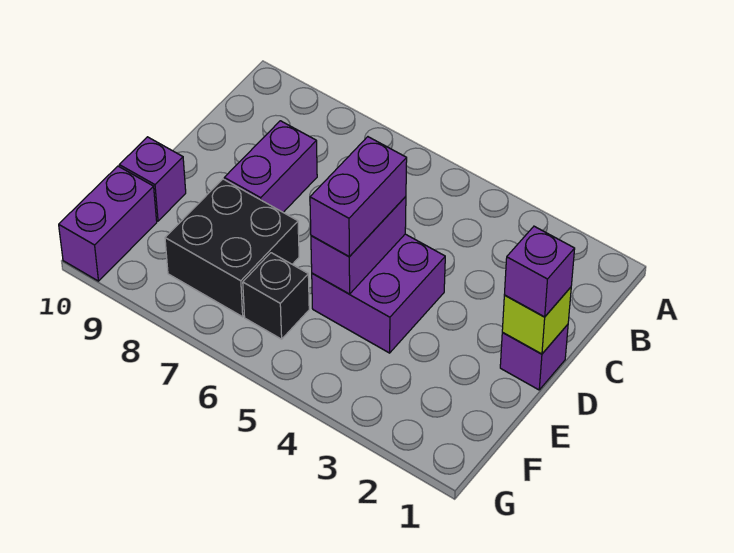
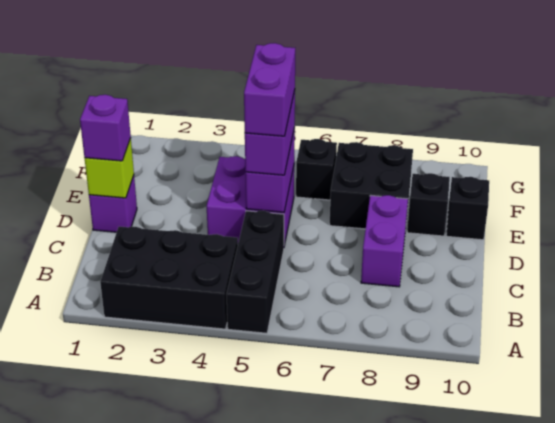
none -> black brick A2:B4 level 1
none -> black brick A5:C5 level 1
none -> black brick E9 level 1
purple brick E10 level 1 -> black brick E10 level 1
purple brick F10:G10 level 1 -> purple brick D5:E5 level 4

